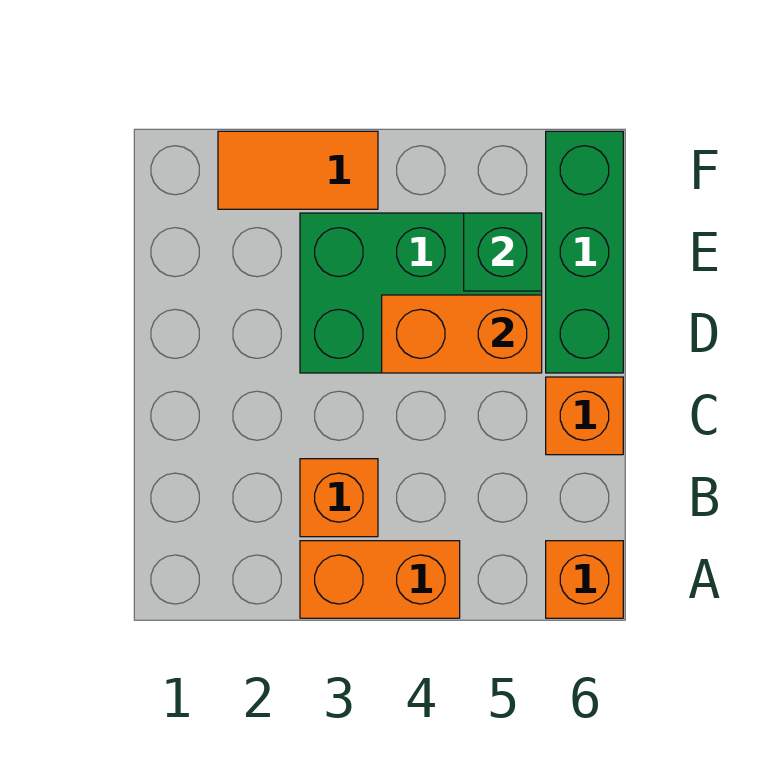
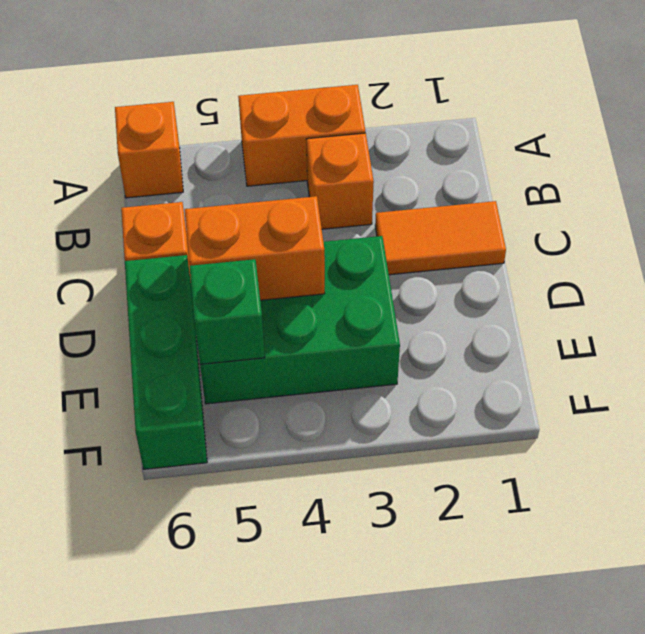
orange tile F2:F3 level 1 -> orange tile C1:C2 level 1

